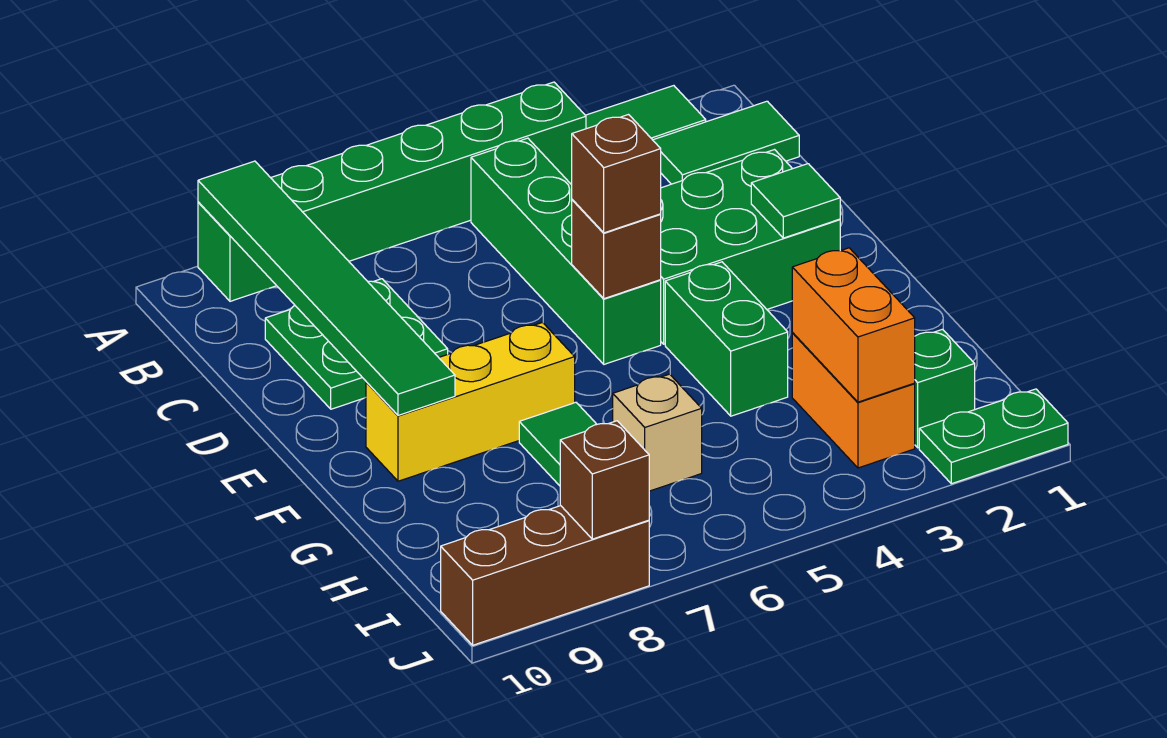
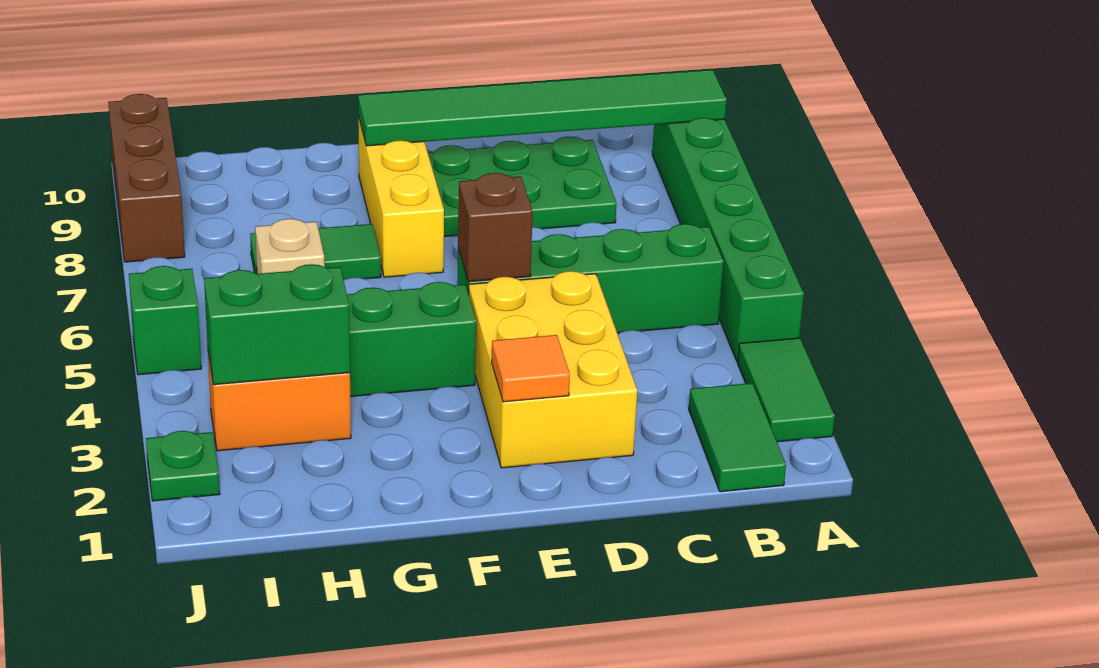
green plate C8:D9 level 1 -> green plate C8:E9 level 1
green brick D2:E4 level 1 -> yellow brick D2:E4 level 1
green tile E2 level 2 -> orange tile E2 level 2
brown brick E5 level 3 -> none
orange brick H3:I3 level 2 -> green brick H3:I3 level 2
green brick I2 level 1 -> green brick J5 level 1
green plate J1:J2 level 1 -> green plate J2 level 1
brown brick J8 level 2 -> none

